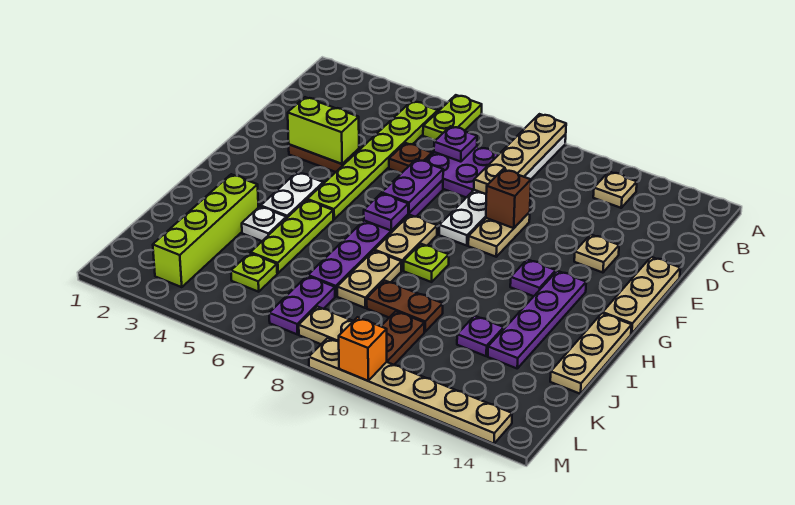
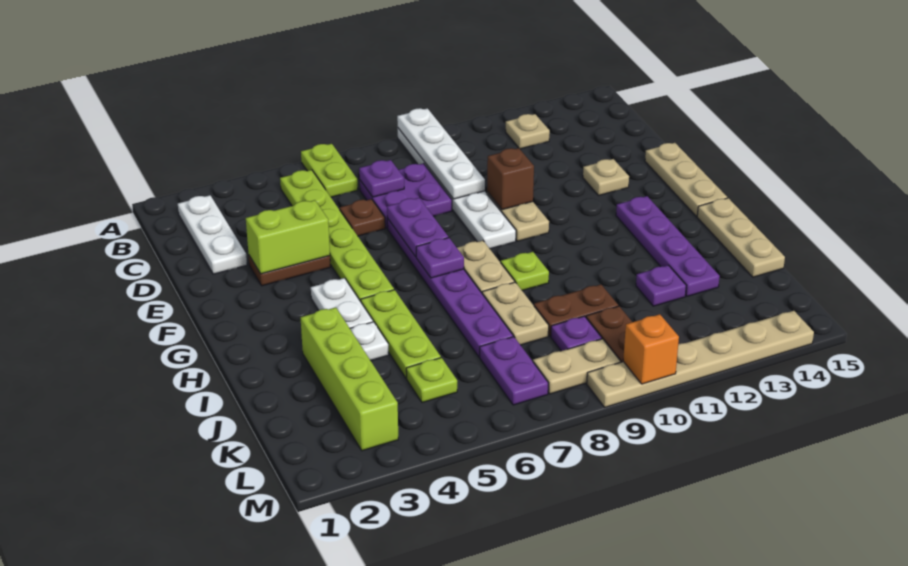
tan plate A9:D9 level 2 -> white plate A9:D9 level 2
none -> white plate B2:D2 level 1
purple plate G12 level 1 -> purple plate K9 level 1

